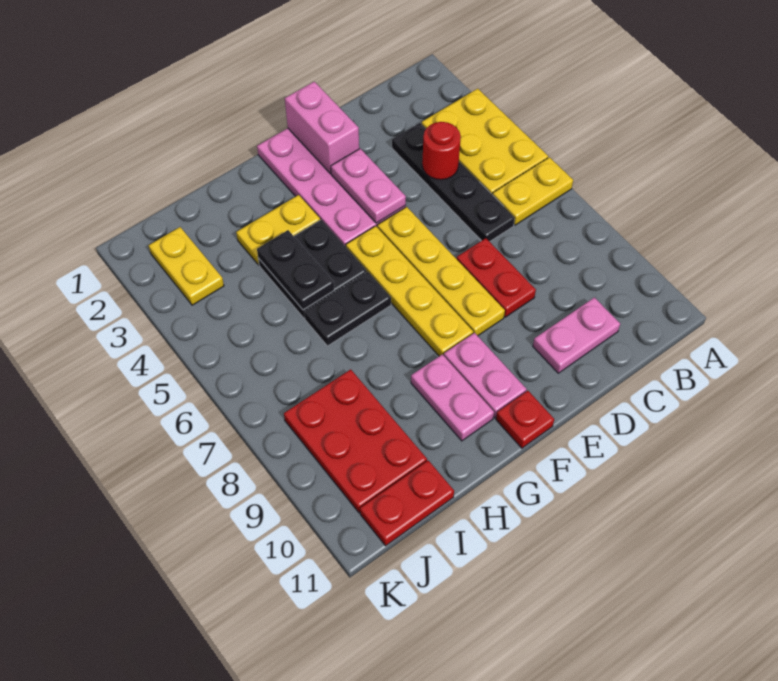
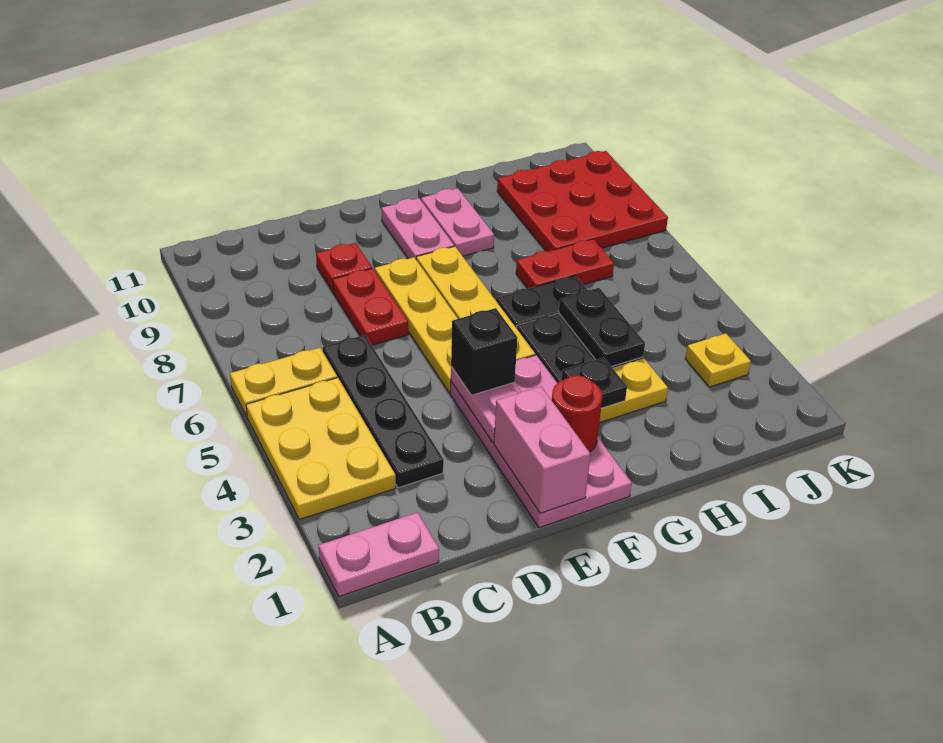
red round brick C4 level 2 -> red round brick F2 level 2
pink plate C10:D10 level 1 -> pink plate A1:B1 level 1
none -> black brick E4 level 3
red plate F11 level 1 -> red plate D9 level 1
none -> black plate G3 level 2
red plate I8:J10 level 1 -> red plate I8:K10 level 1
red plate I11:J11 level 1 -> red plate H7:I7 level 1
yellow plate J2:J3 level 1 -> yellow plate J3 level 1

